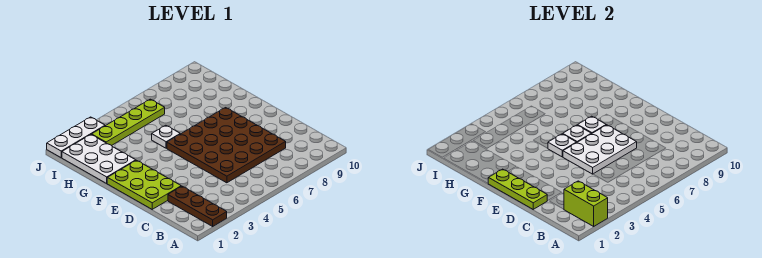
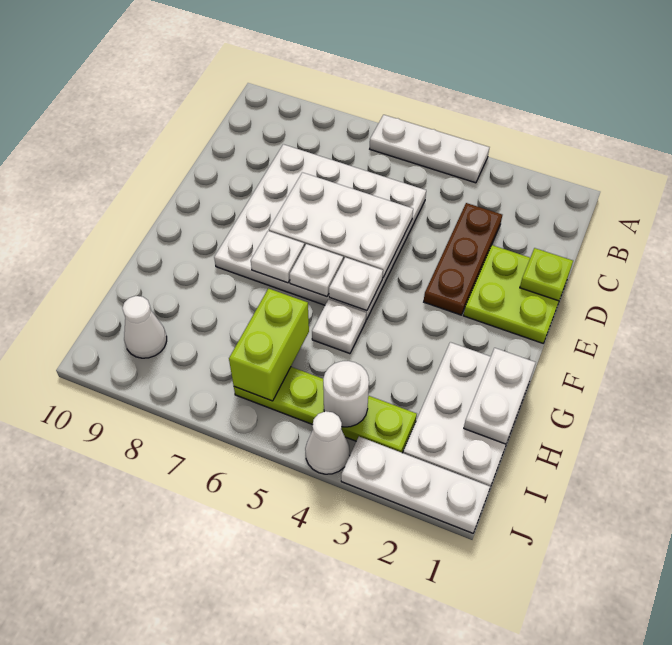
brown plate A2:C2 level 1 -> brown plate C3:E3 level 1
lime brick A2:B2 level 2 -> lime brick H6:I6 level 2
none -> white plate A4:A6 level 1
brown plate C5:F8 level 1 -> white plate C5:F8 level 1
lime plate D1:F2 level 1 -> lime plate D1:E2 level 1
lime plate D1:F1 level 2 -> lime plate D1 level 2
none -> white plate G1:H1 level 2
none -> white round brick I4 level 2
none -> white cone I9 level 1
none -> white cone J4 level 1

